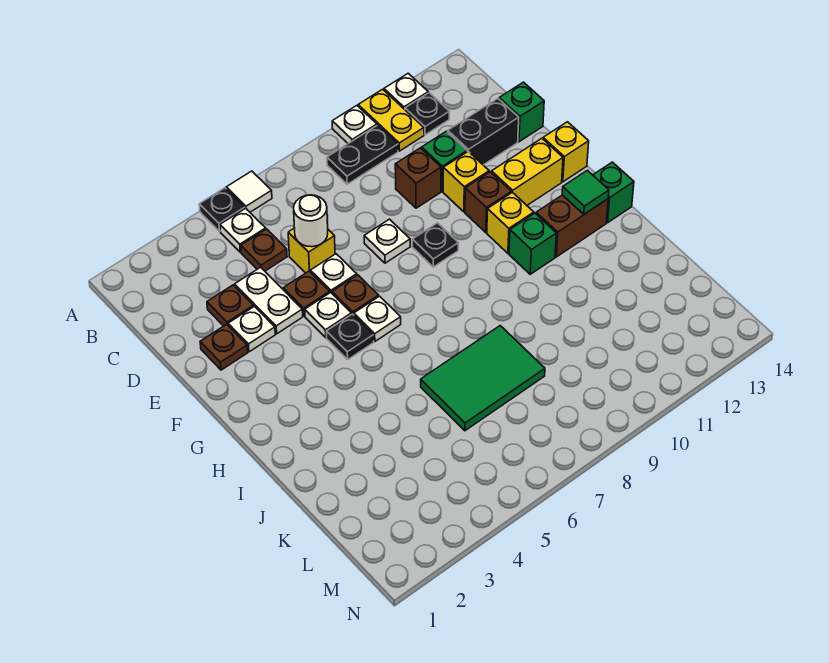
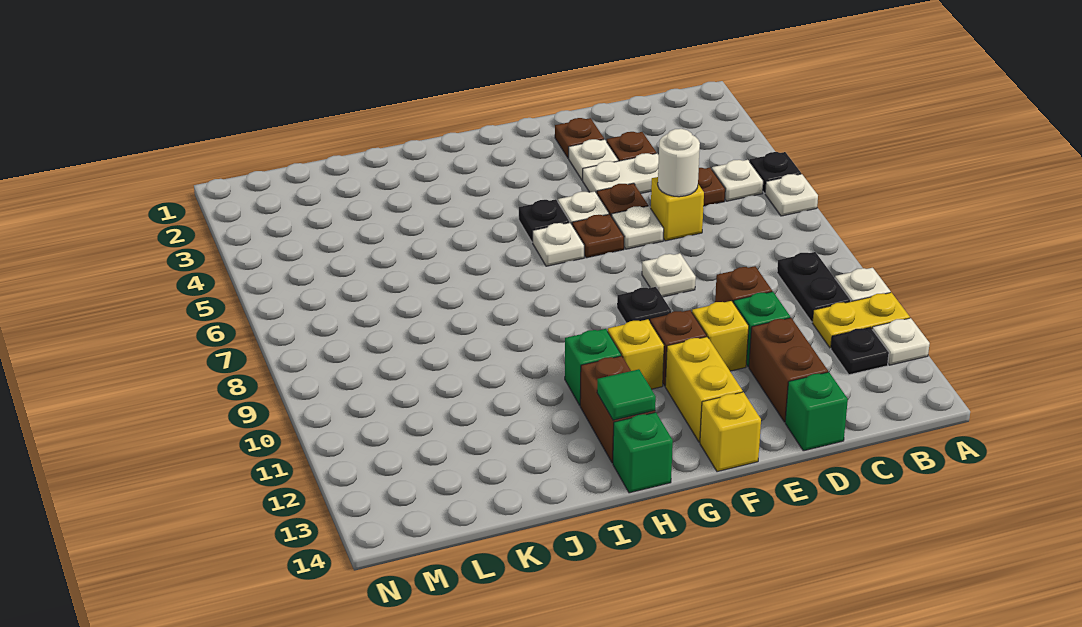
white tile A6 level 1 -> white plate A6 level 1
black brick D12:D13 level 1 -> brown brick D12:D13 level 1
green tile J6:K8 level 1 -> none

